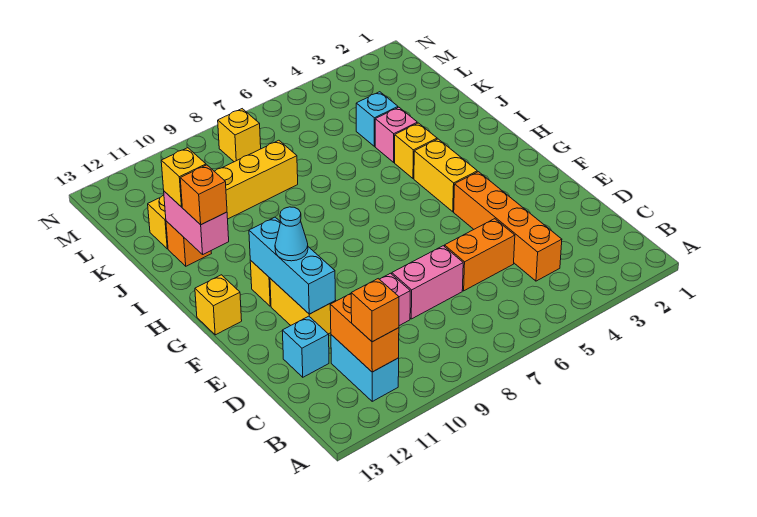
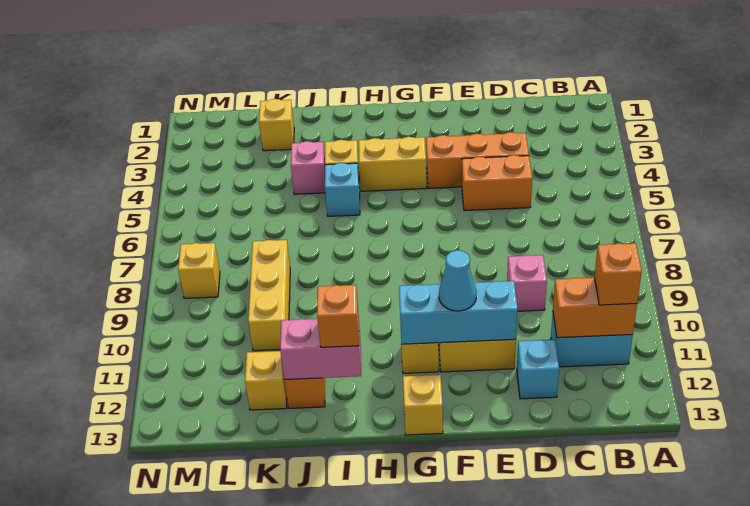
orange brick C4:F4 level 1 -> orange brick D4:F4 level 1
orange brick D5:D6 level 1 -> orange brick D5:E5 level 1
pink brick D7:D8 level 1 -> none
yellow brick J12 level 3 -> yellow brick K2 level 1
cyan brick K4 level 1 -> cyan brick I5 level 1

